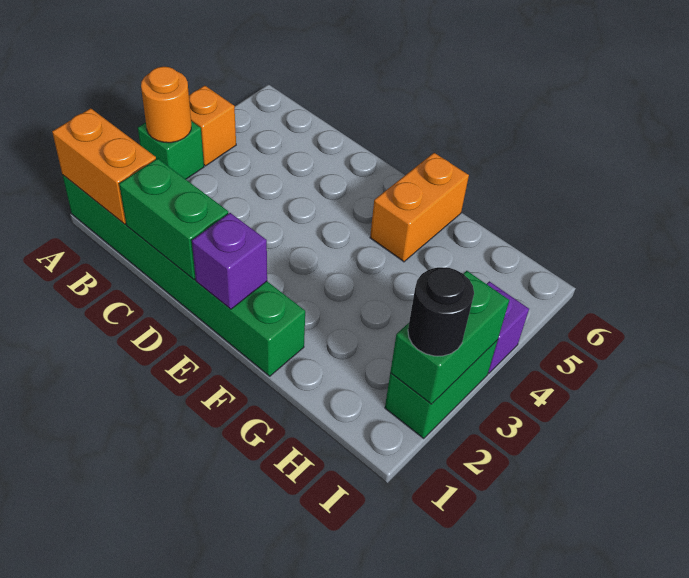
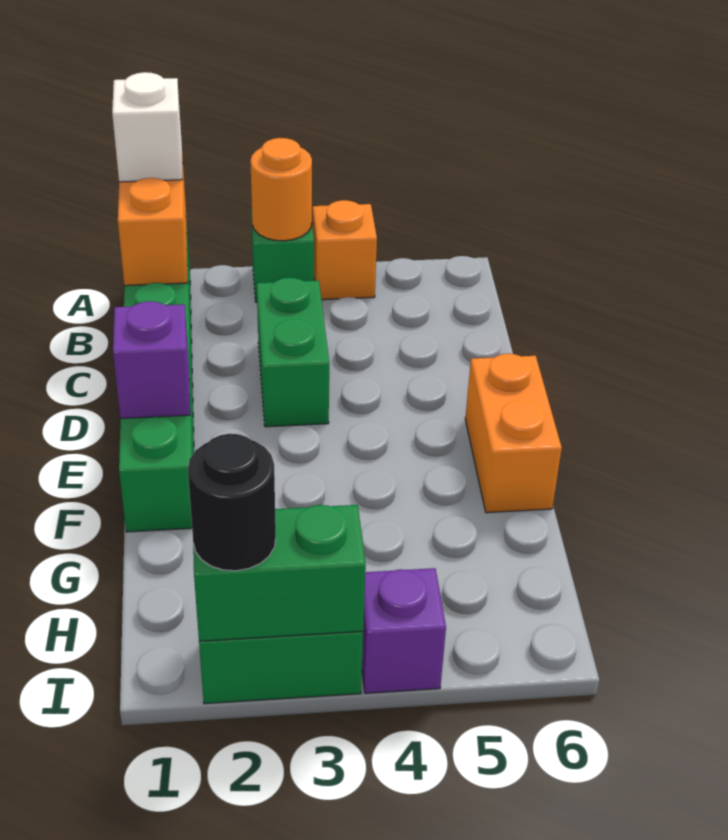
none -> white brick A1 level 3
green brick C1:D1 level 2 -> green brick C3:D3 level 1
orange brick F5:F6 level 1 -> orange brick E6:F6 level 1

